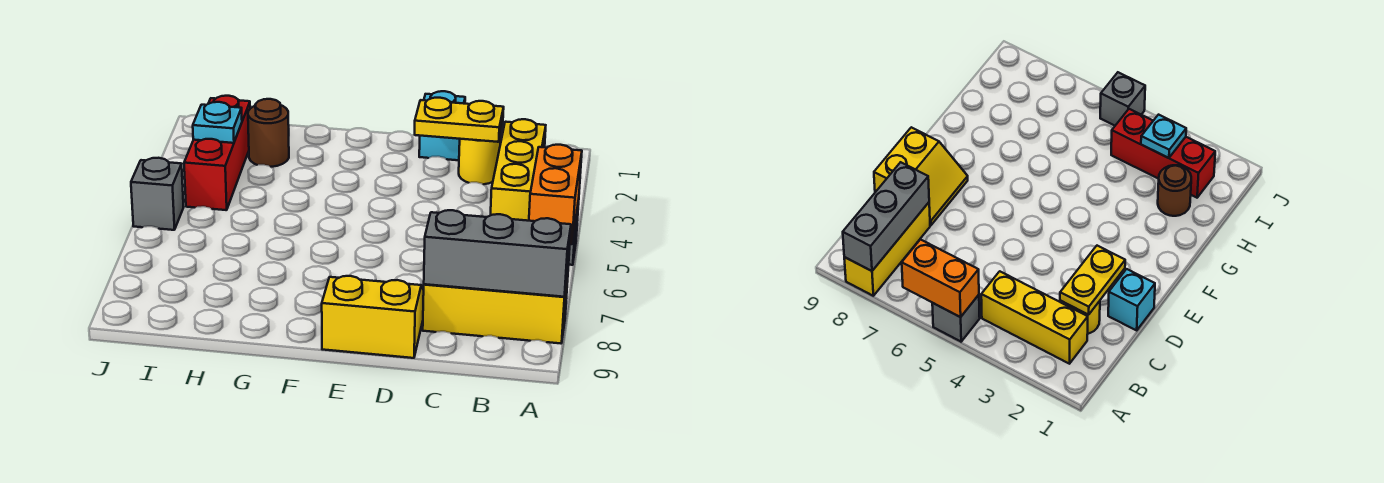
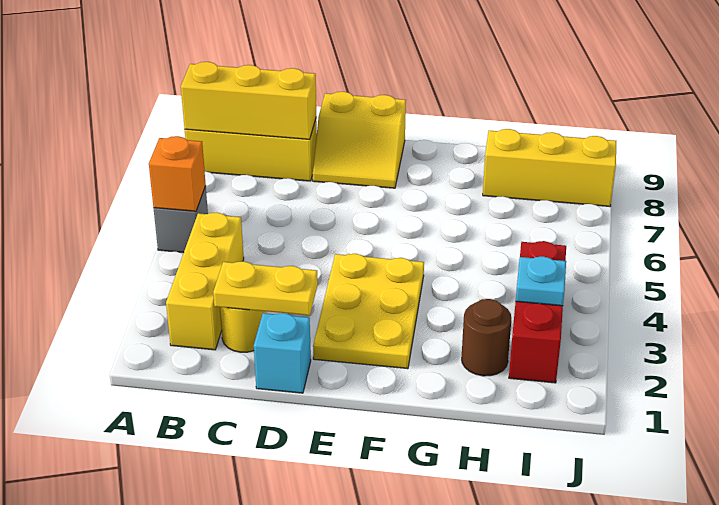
orange brick A5:A6 level 2 -> orange brick A5 level 2
grey brick A8:C8 level 2 -> yellow brick A8:C8 level 2
none -> yellow plate E2:F4 level 1
none -> yellow brick H8:J8 level 1
grey brick J5 level 1 -> none

